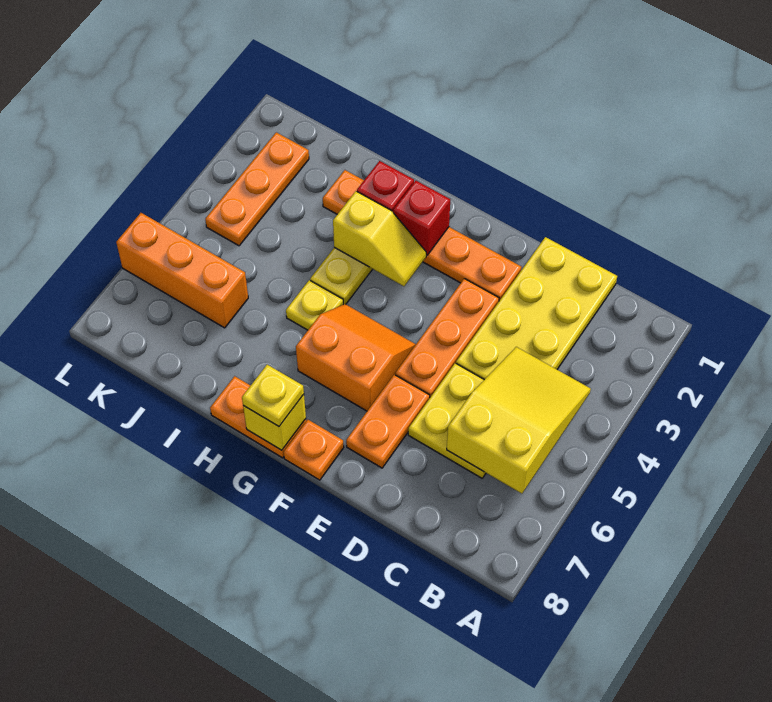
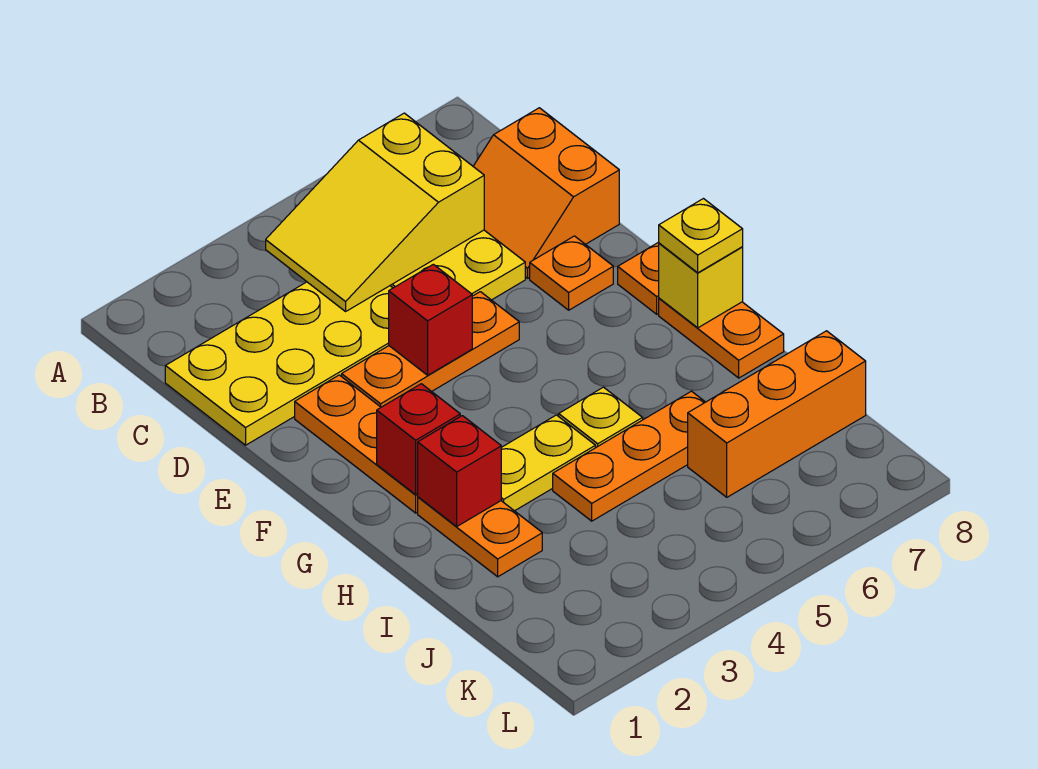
none -> red brick E4 level 2
orange plate E6:E7 level 1 -> orange plate E7 level 1
orange slope F5:G6 level 1 top 6 -> orange slope C7:D8 level 1 top 8
yellow slope G3:H3 level 2 top H -> none
orange brick J6:L6 level 1 -> orange brick J6:J8 level 1
orange plate K2:K4 level 1 -> orange plate I4:I6 level 1

